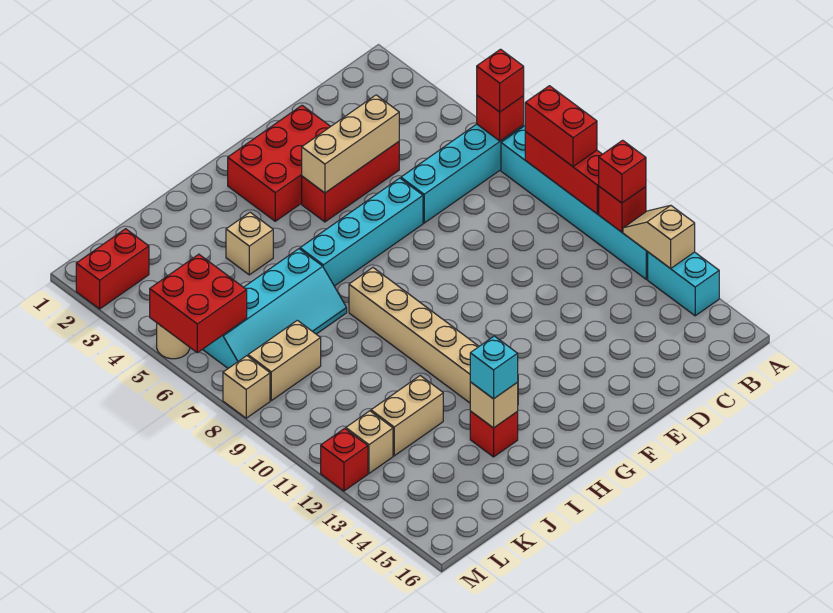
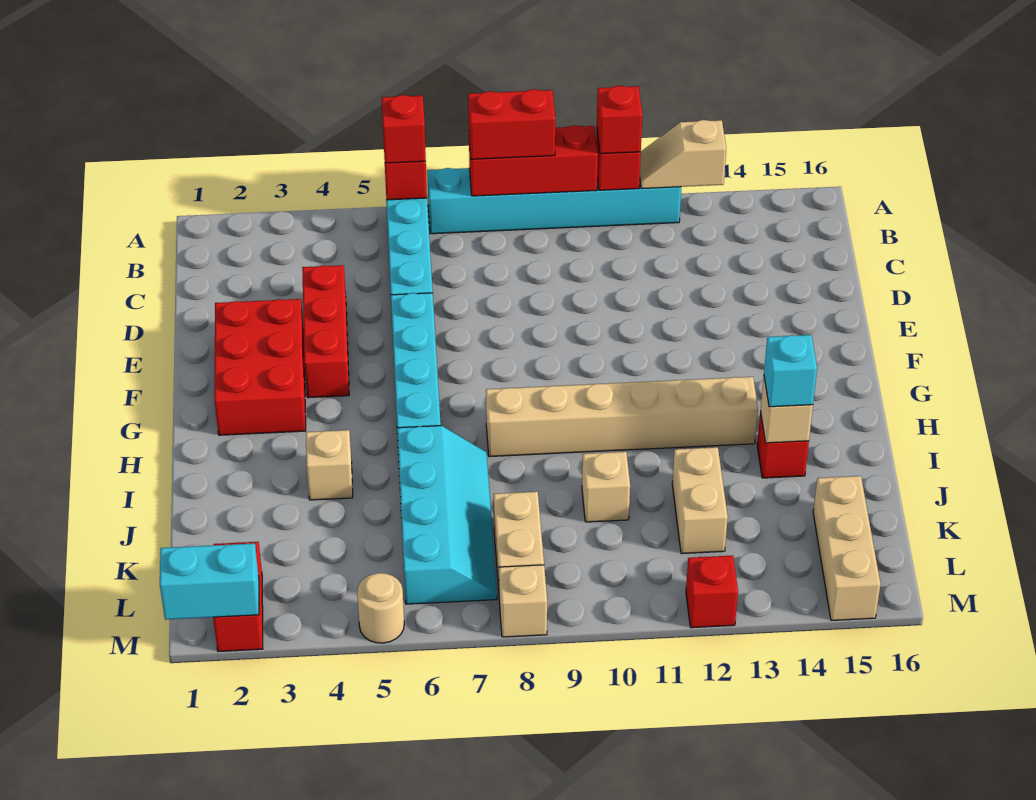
cyan brick A13:A14 level 1 -> cyan brick M1:M2 level 2
tan brick D4:F4 level 2 -> tan brick K15:M15 level 1
red brick L5:M6 level 2 -> none
tan brick L12 level 1 -> tan brick J10 level 1

